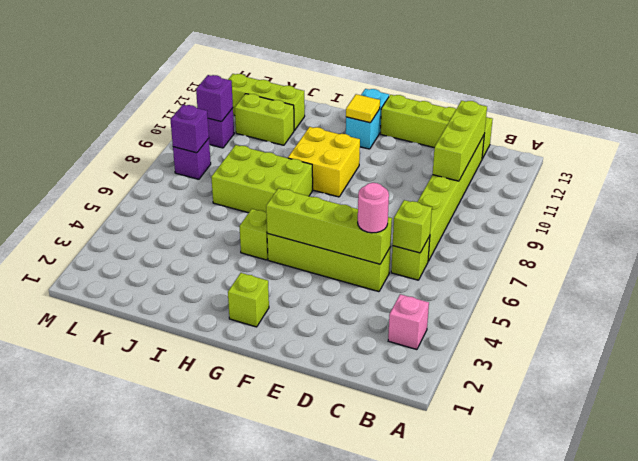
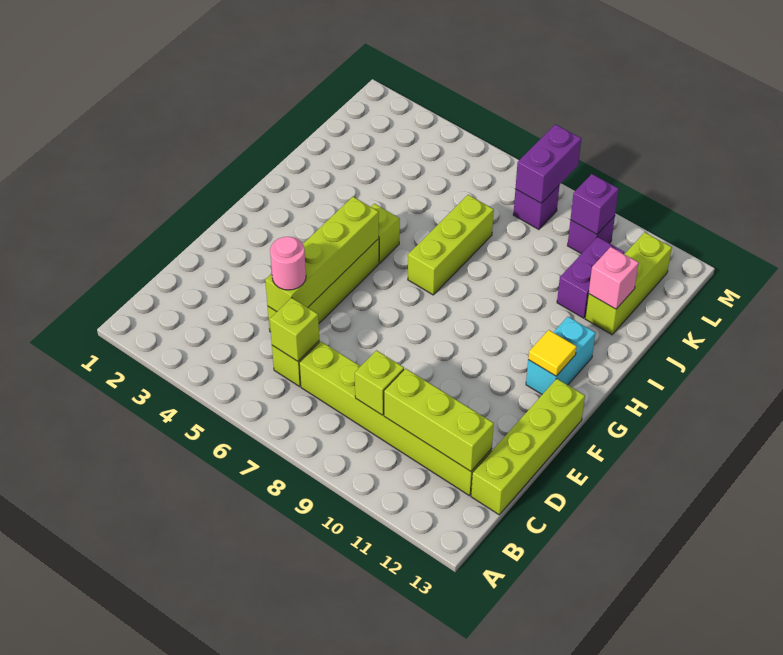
pink brick B3 level 1 -> pink brick J12 level 2
lime brick G2 level 1 -> lime brick C9 level 2
yellow brick G9:H10 level 1 -> none
cyan brick G12:G13 level 1 -> cyan brick G12:H12 level 1
lime brick H7:J8 level 1 -> lime brick H7:J7 level 1
lime brick J11:K11 level 1 -> purple brick J11:K11 level 1
purple brick L8 level 2 -> purple brick L8:M8 level 2

